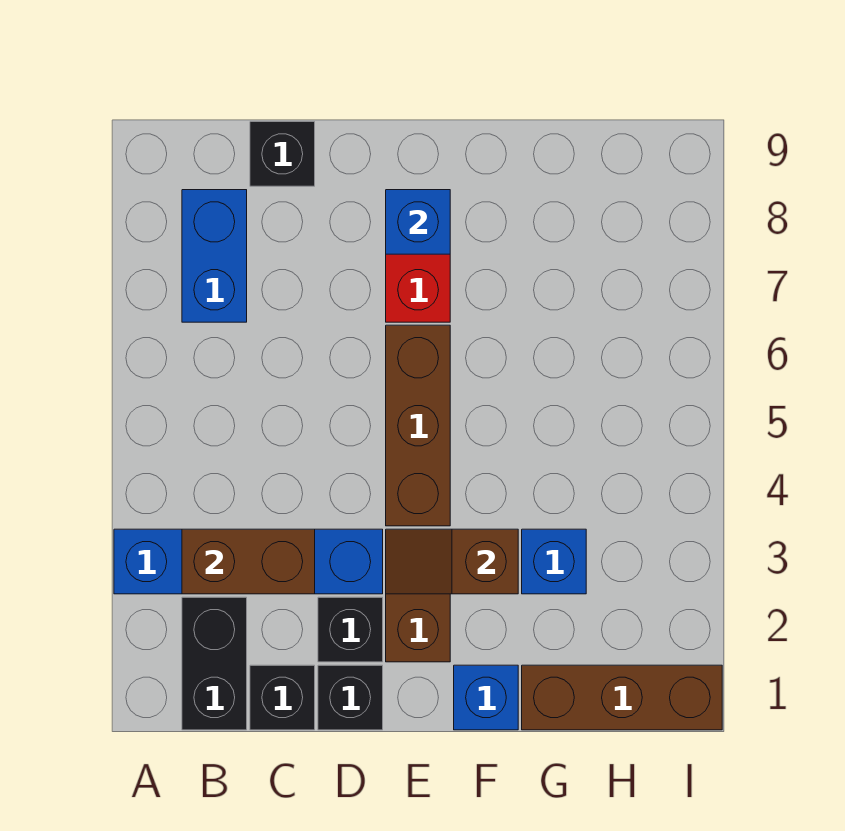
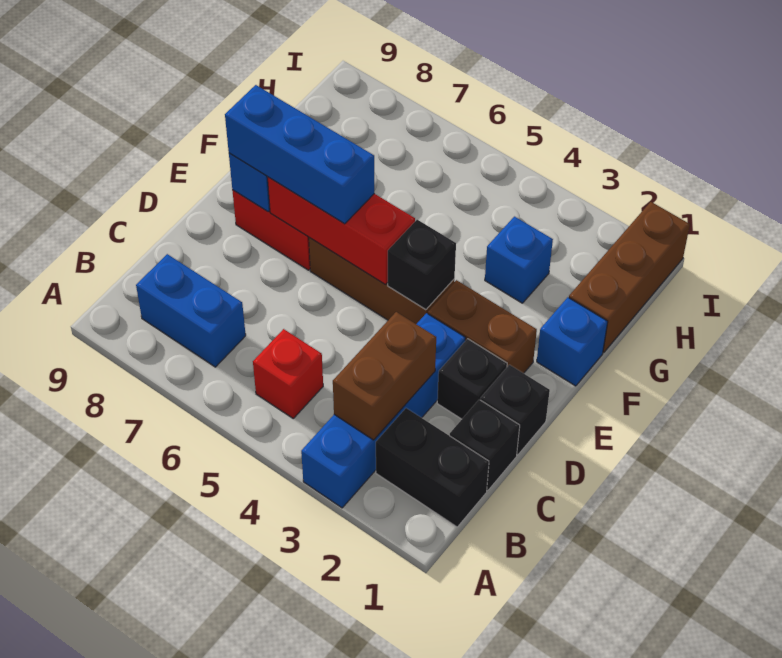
none -> red brick B5 level 1
black brick C9 level 1 -> black brick E4 level 2
brown slope E3:F3 level 2 top F -> none
none -> red brick E5:E7 level 2
none -> blue brick E6:E8 level 3

